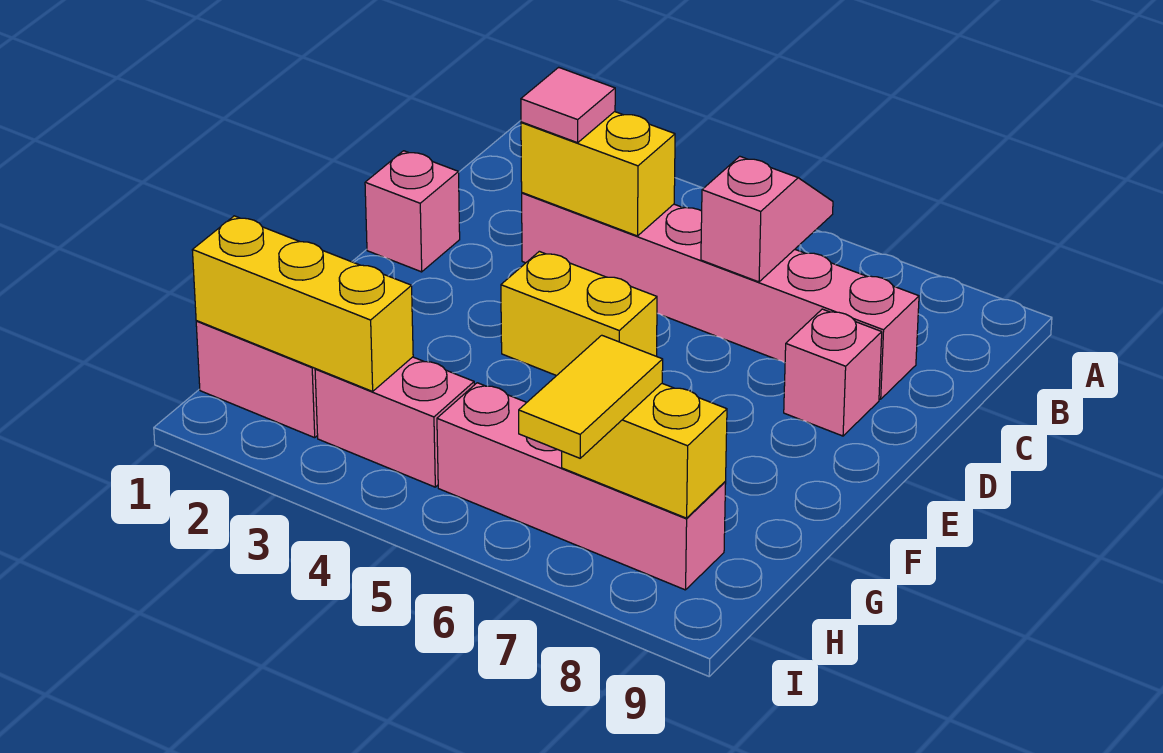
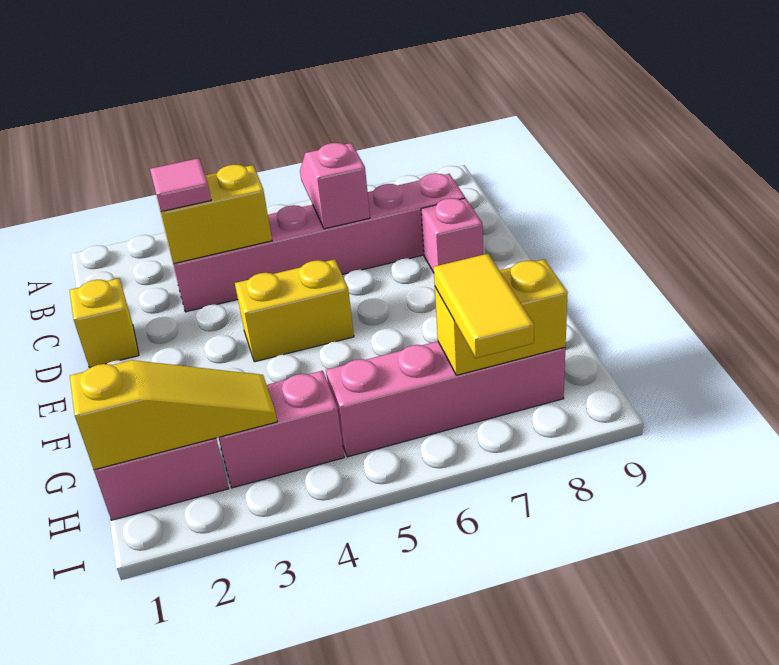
pink brick D1 level 1 -> yellow brick D1 level 1
yellow brick H1:H3 level 2 -> yellow slope H1:H3 level 2 top 1

